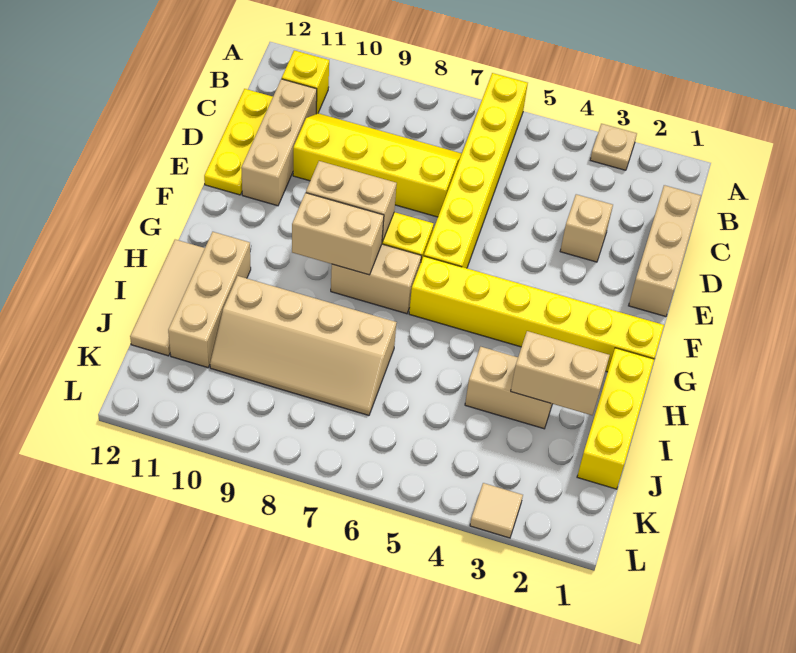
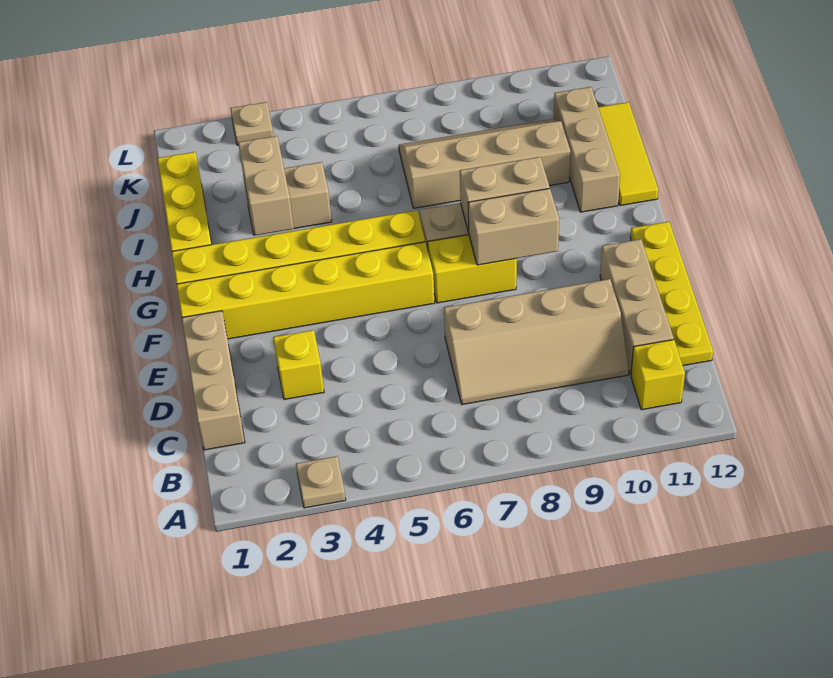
yellow brick A6:F6 level 1 -> yellow brick F1:F6 level 1
yellow slope C7:D10 level 1 top D -> tan slope C7:D10 level 1 top D
yellow plate C12:E12 level 1 -> yellow plate C12:F12 level 1
tan brick D3 level 1 -> yellow brick D3 level 1
tan tile H12:J12 level 1 -> yellow tile H12:J12 level 1
tan brick I2:I3 level 2 -> tan brick H3:I3 level 2
tan tile L3 level 1 -> tan plate L3 level 1

